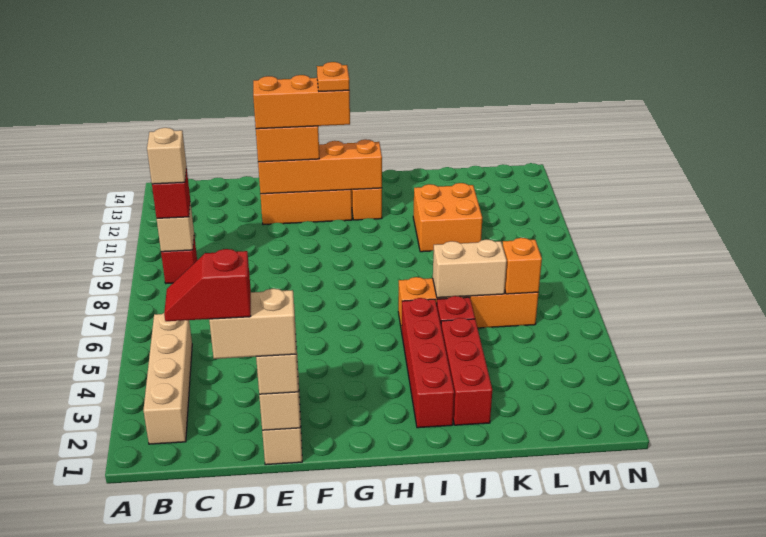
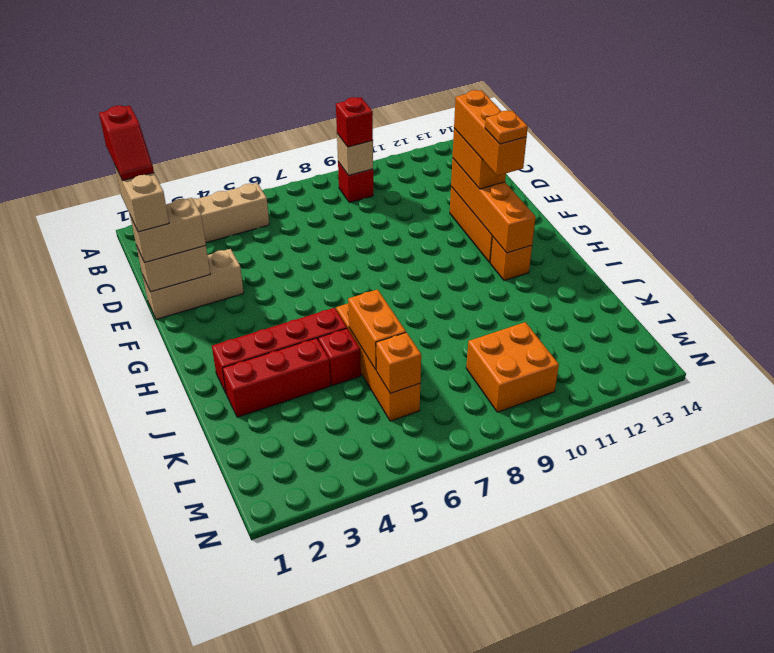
tan brick B9 level 4 -> none
red slope C1:D1 level 5 top D -> red slope C1:D1 level 5 top C
tan brick J6:K6 level 2 -> orange brick J6:K6 level 2
orange brick J10:K11 level 1 -> orange brick L9:M10 level 1

